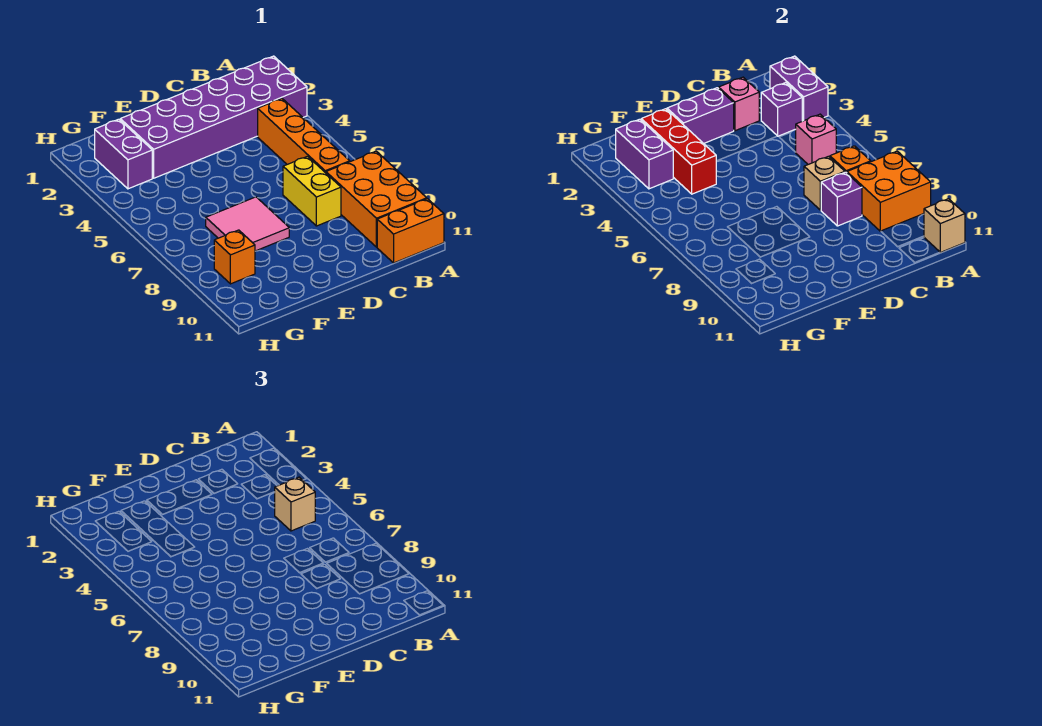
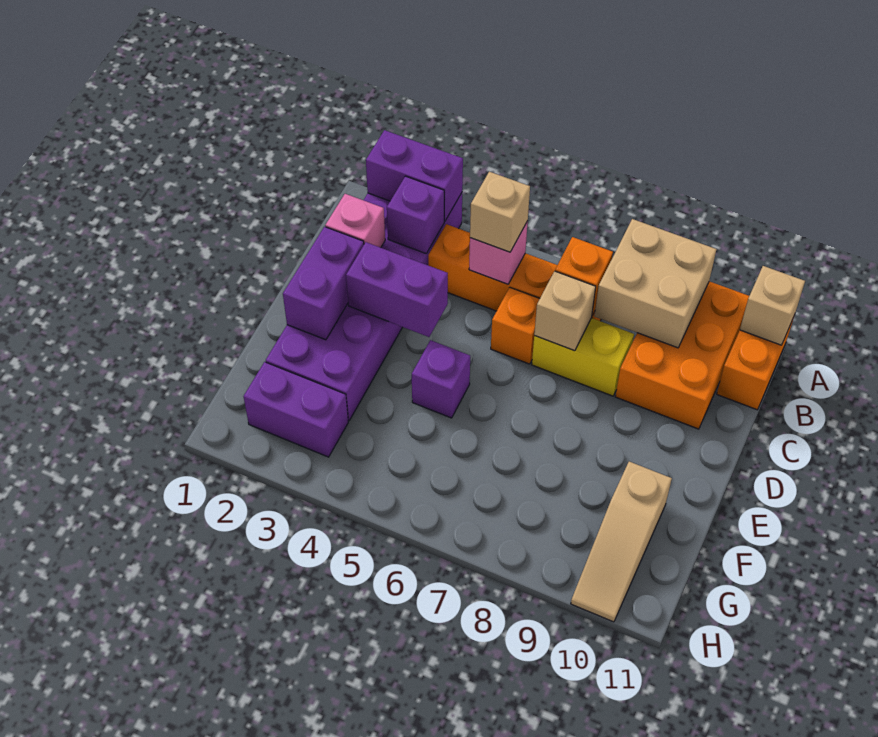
orange brick A8:B10 level 1 -> orange brick A9:C10 level 1
orange brick A8:B9 level 2 -> tan brick A8:B9 level 2
purple brick C8 level 2 -> purple brick E5 level 1
pink tile E7:F8 level 1 -> none
red brick F2:F4 level 2 -> none
none -> tan slope F10:H10 level 1 top F
purple brick G2:G3 level 2 -> purple brick D3:D4 level 2
orange brick G9 level 1 -> orange brick C6 level 1

